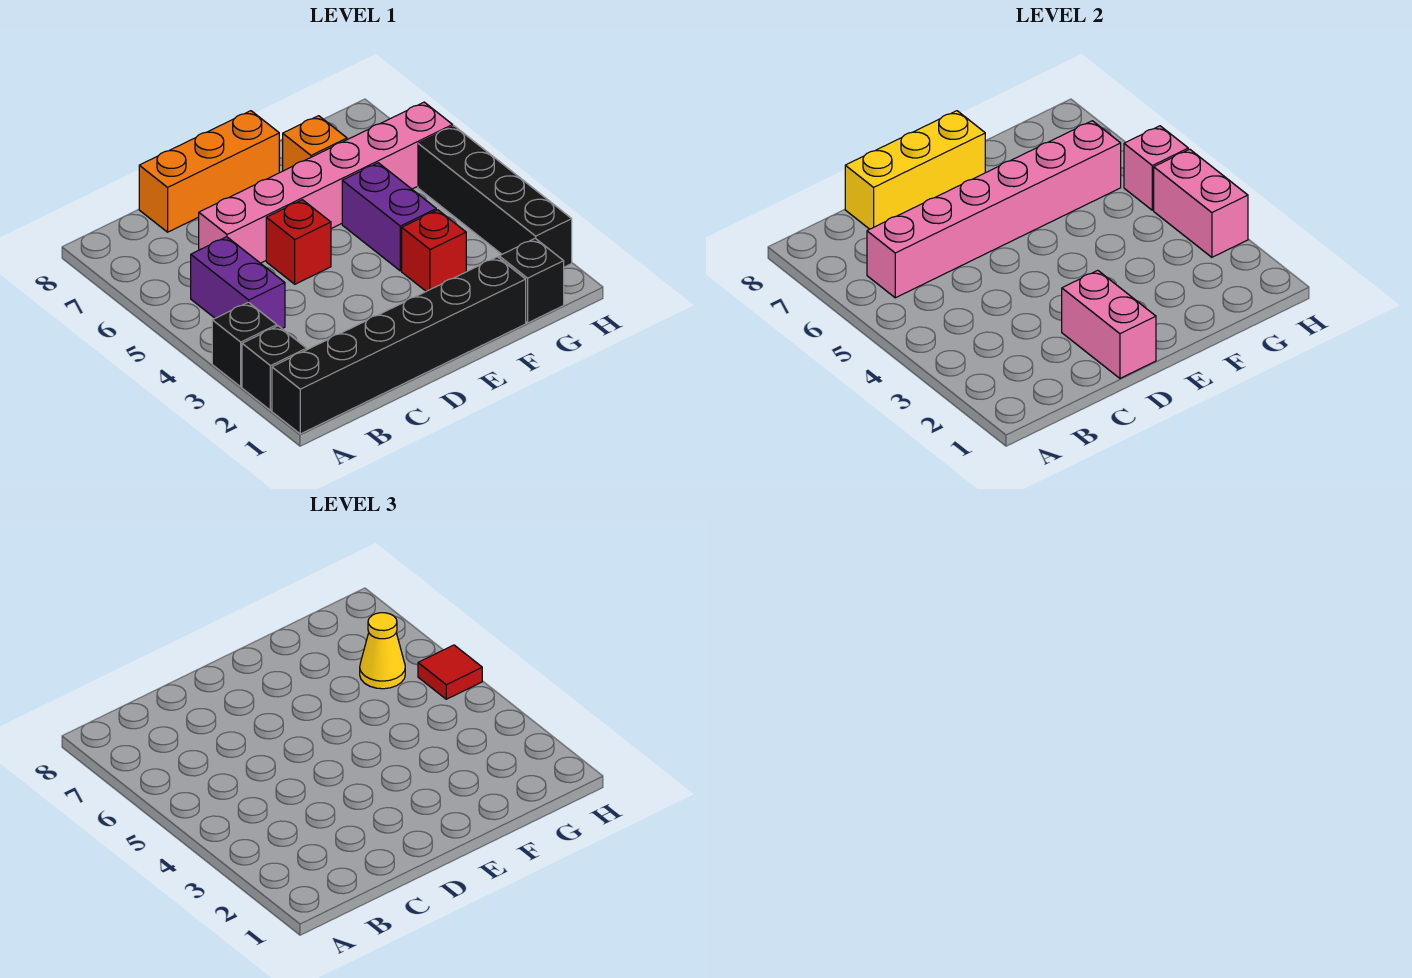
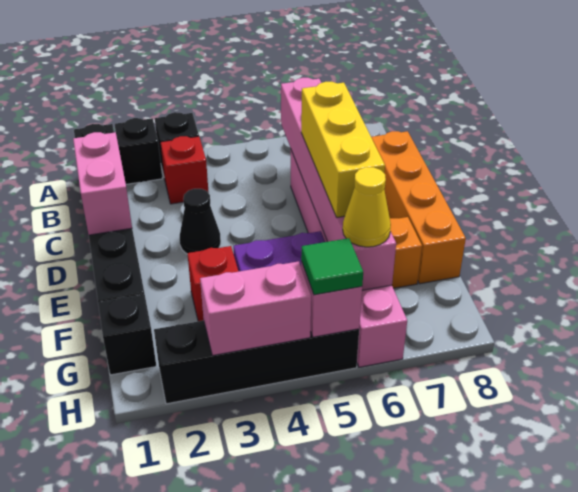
purple brick B4:B5 level 1 -> none
orange brick C8:E8 level 1 -> orange brick C8:F8 level 1
yellow brick C8:E8 level 2 -> yellow brick D6:F6 level 3
pink brick D1:D2 level 2 -> pink brick C1:D1 level 2
none -> black cone D3 level 1
red brick D5 level 1 -> red brick B3 level 1
red tile H5 level 3 -> green tile H5 level 3

